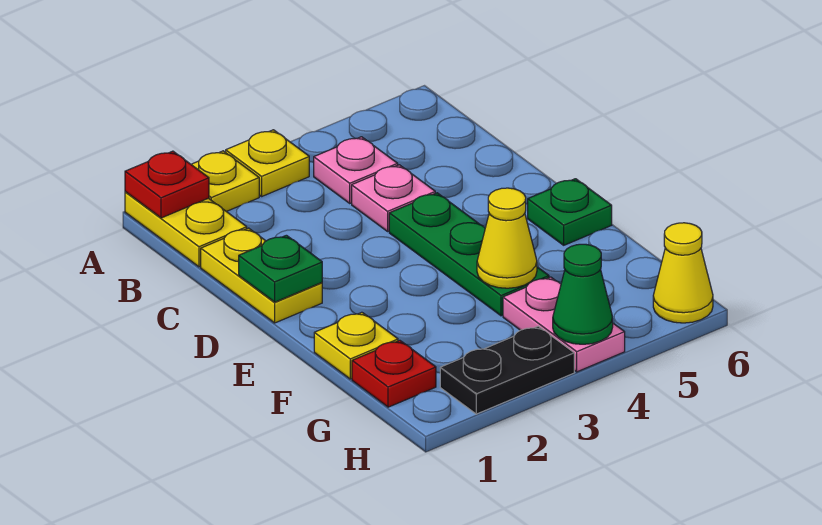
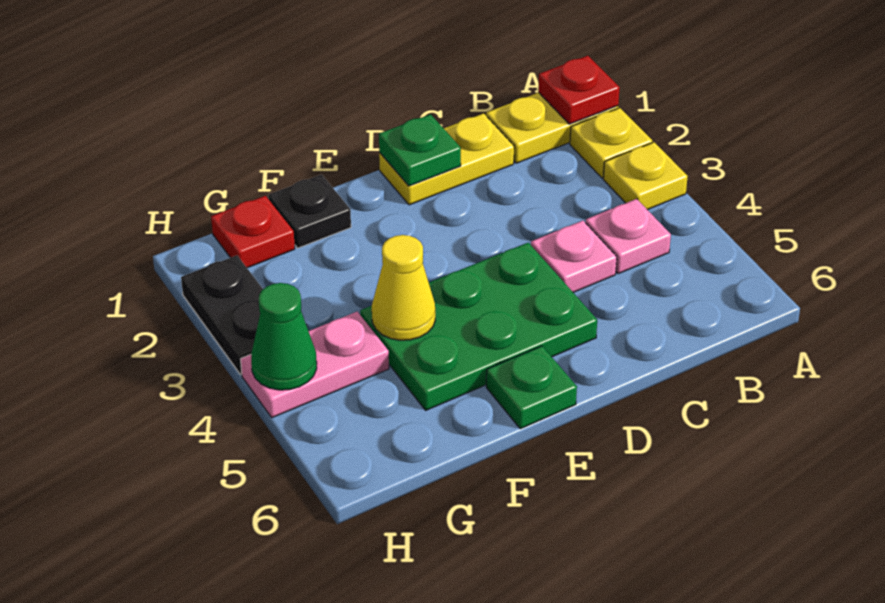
green plate D4:F4 level 1 -> green plate D4:F5 level 1
yellow plate F1 level 1 -> black plate F1 level 1
yellow cone H6 level 1 -> none

